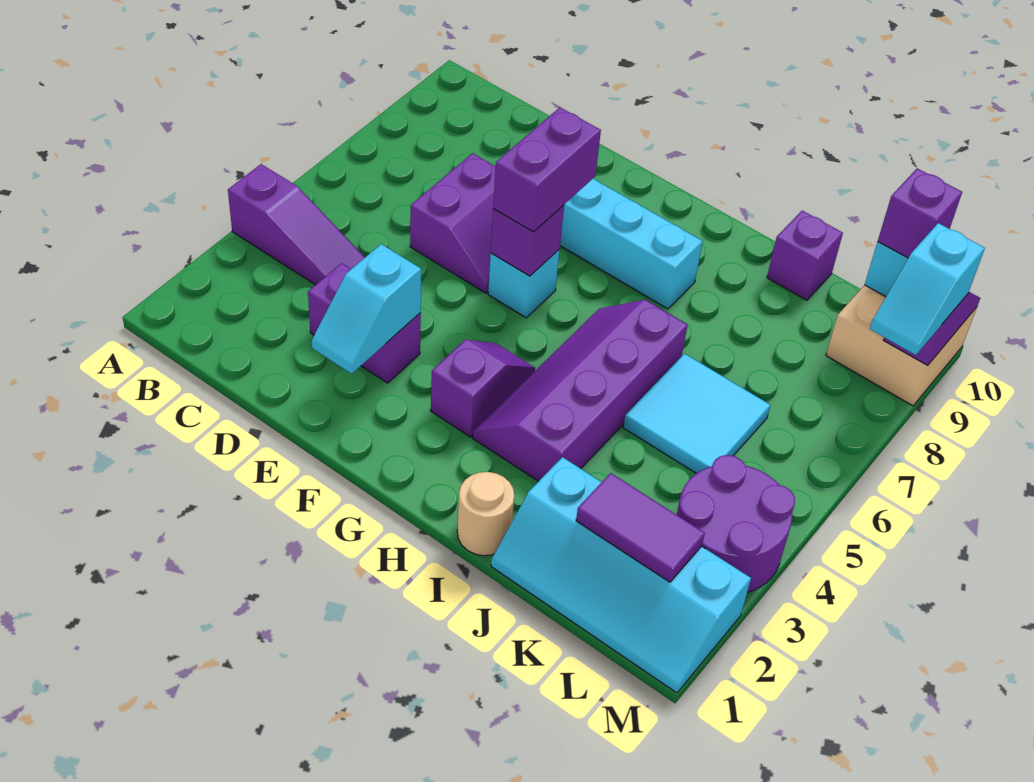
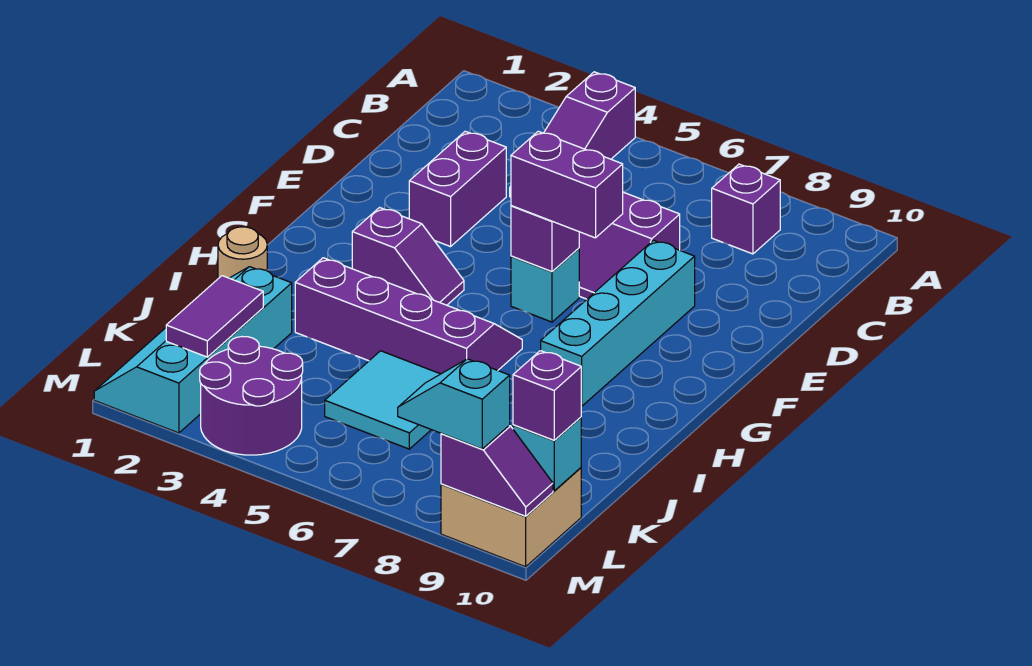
cyan slope E2:E3 level 2 top 3 -> none
purple brick J10 level 1 -> purple brick B8 level 1

